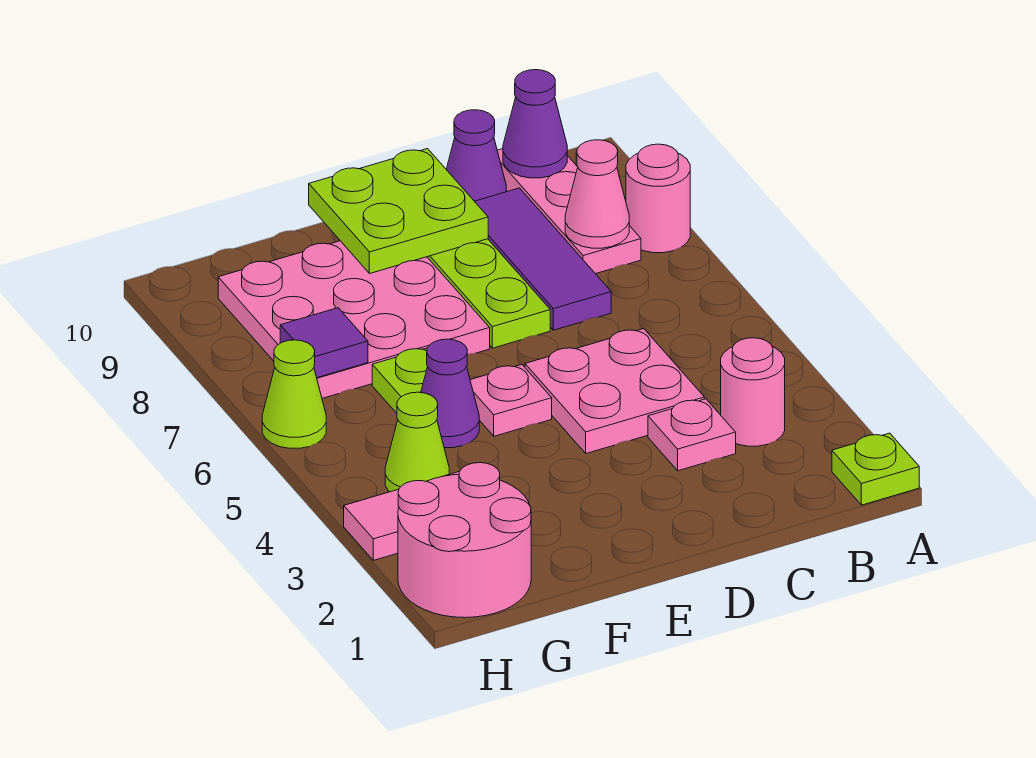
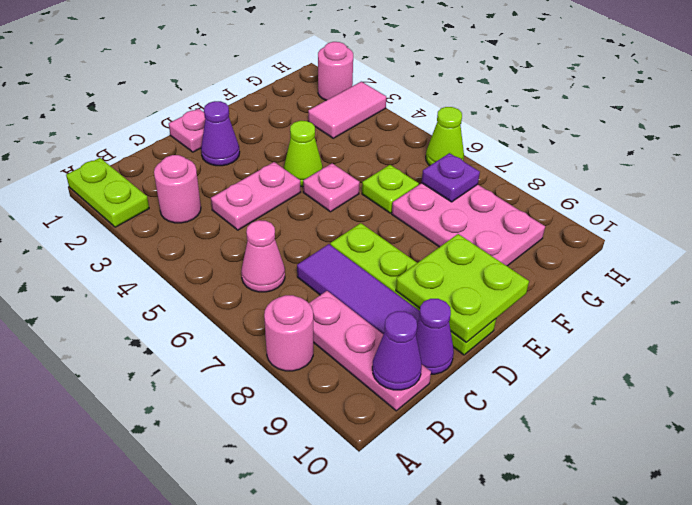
lime plate A1 level 1 -> lime plate A1:A2 level 1
pink cone B8 level 2 -> pink cone B6 level 1
pink plate C3 level 1 -> pink plate D1 level 1
pink plate C4:D5 level 1 -> pink plate C4:D4 level 1
pink plate E7:G9 level 1 -> pink plate F7:G9 level 1
purple cone F5 level 1 -> purple cone D2 level 1
pink round brick G1:H2 level 1 -> pink round brick H2 level 1
lime cone G4 level 1 -> lime cone E4 level 1
purple tile G7 level 2 -> purple plate G7 level 2

